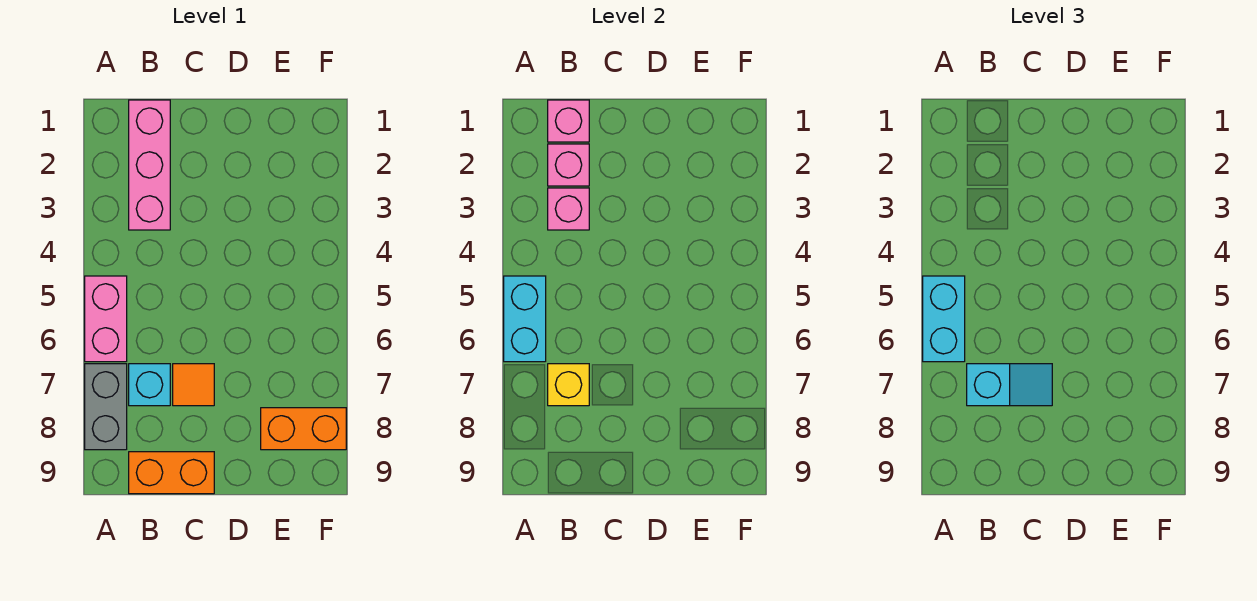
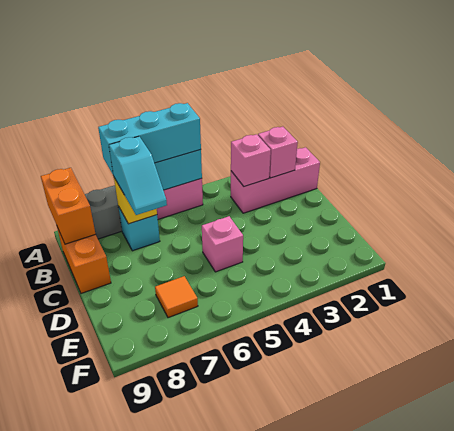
cyan brick A5:A6 level 3 -> cyan brick A5:A7 level 3
pink brick B1 level 2 -> pink brick D5 level 1
orange tile C7 level 1 -> orange tile E7 level 1
orange brick E8:F8 level 1 -> orange brick A9:B9 level 2

